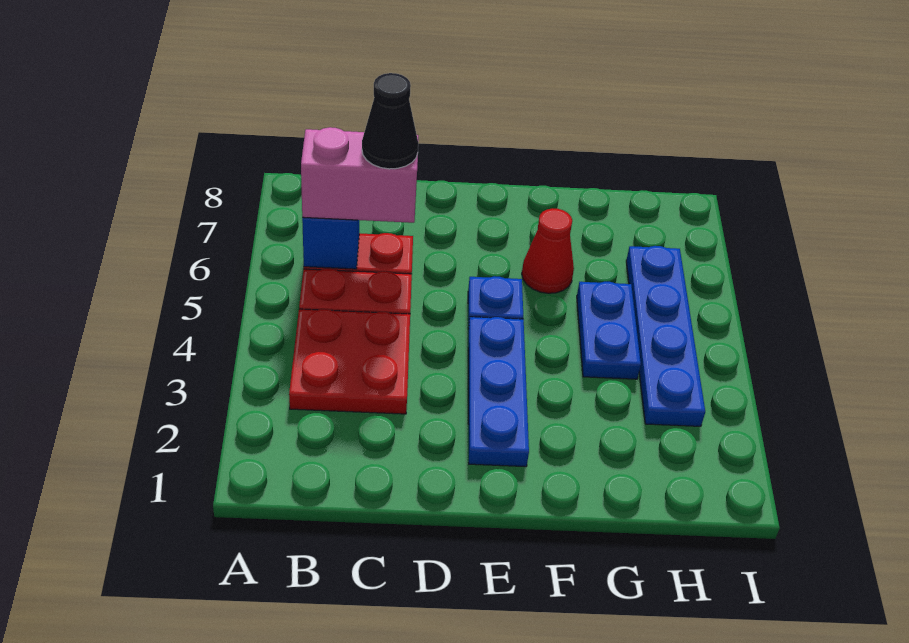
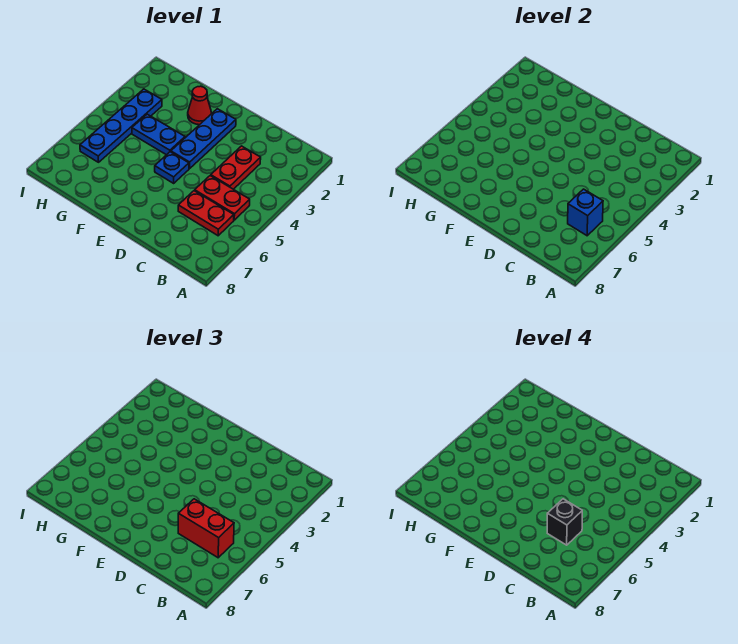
red plate B3:C4 level 1 -> red plate C3:C4 level 1
pink brick B6:C6 level 3 -> red brick B6:C6 level 3
black cone C6 level 4 -> black brick C6 level 4
red cone F6 level 1 -> red cone F2 level 1
blue plate G4:G5 level 1 -> blue plate F4:G4 level 1

